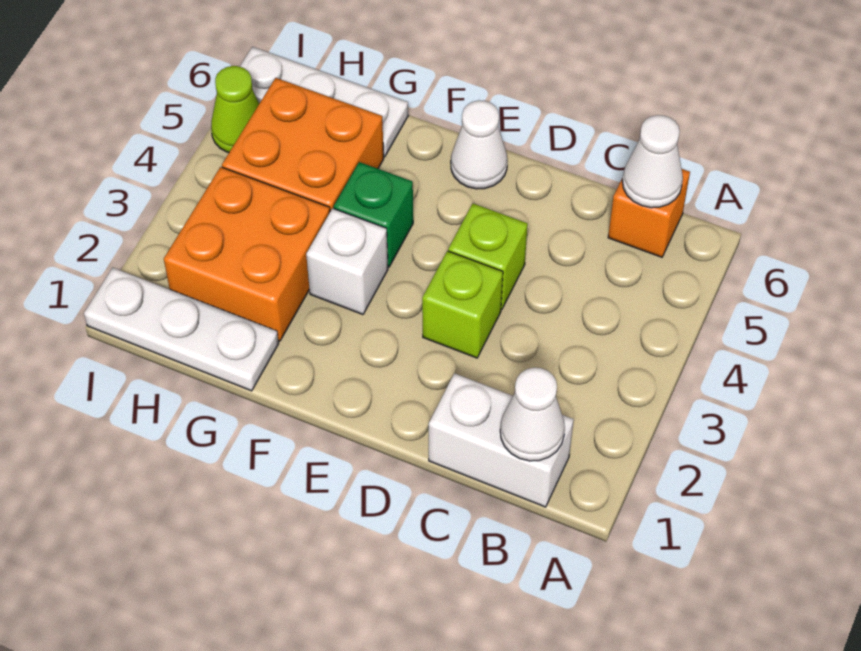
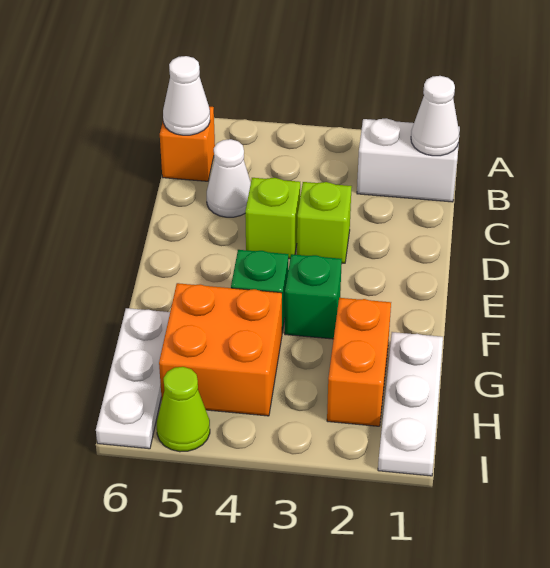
white brick B1:C1 level 1 -> white brick B1:B2 level 1
white cone E6 level 1 -> white cone C5 level 1
white brick F3 level 1 -> green brick F3 level 1
orange brick G2:H3 level 1 -> orange brick G2:H2 level 1

